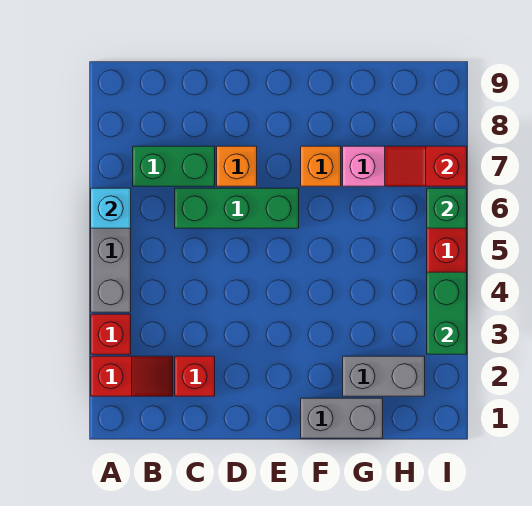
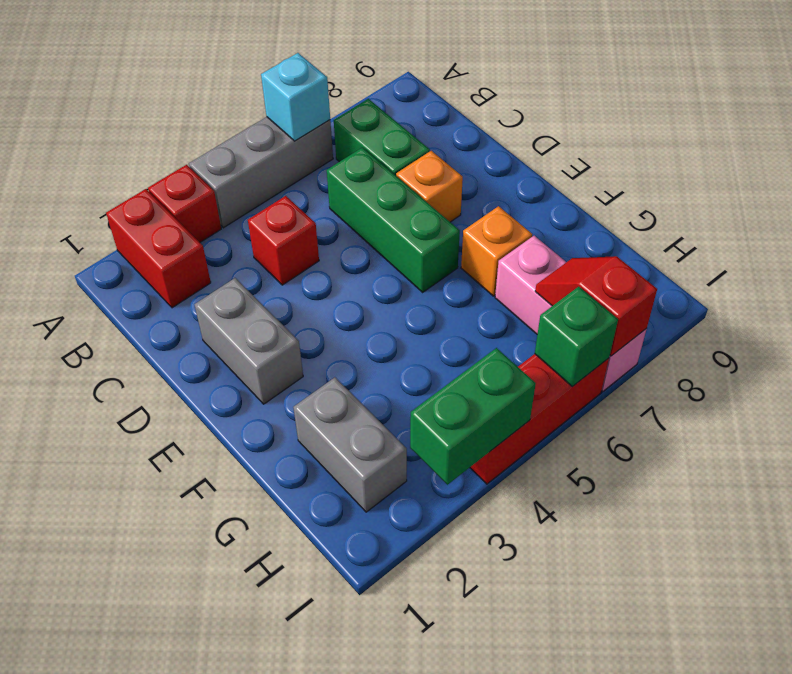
red slope A2:B2 level 1 top A -> red brick A2:B2 level 1
red brick C2 level 1 -> red brick C4 level 1
grey brick F1:G1 level 1 -> grey brick D2:E2 level 1

